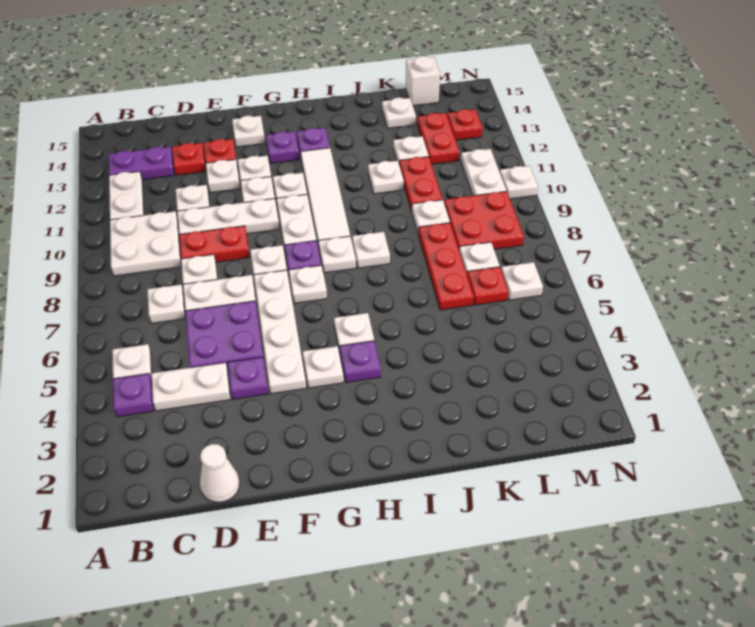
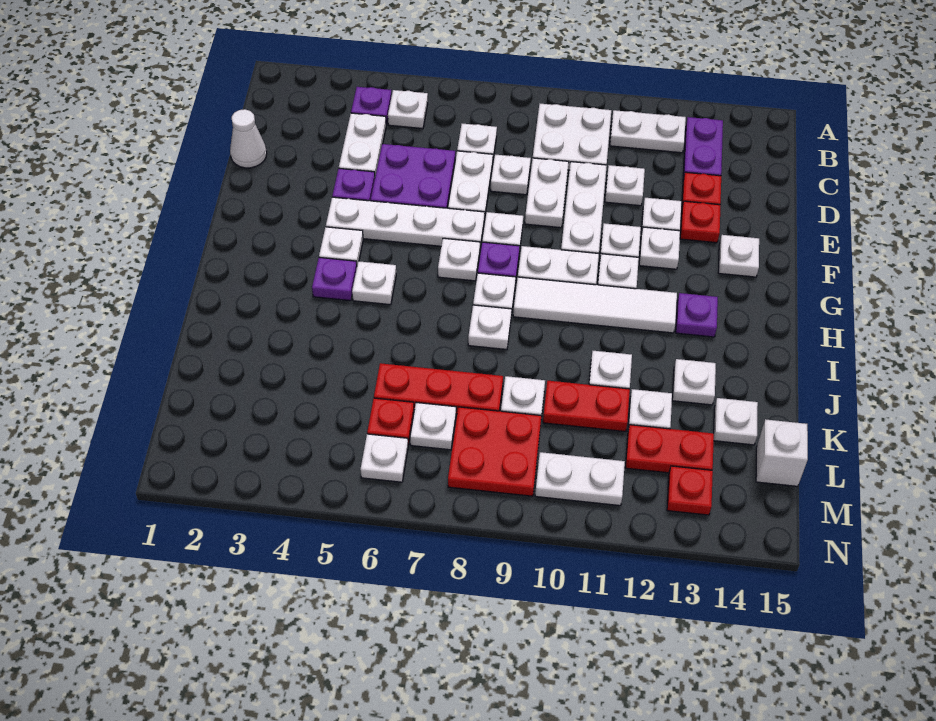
red plate D9:E9 level 1 -> white plate D9:E9 level 1
purple plate G13 level 1 -> none
white plate N10 level 1 -> white plate J13 level 1

